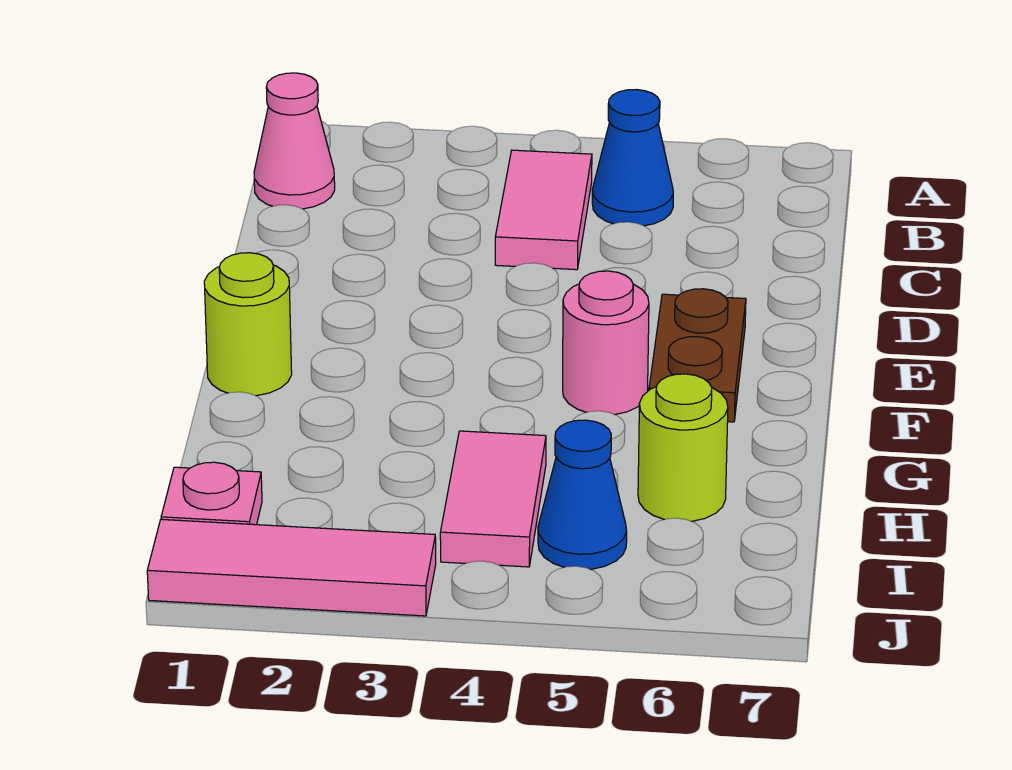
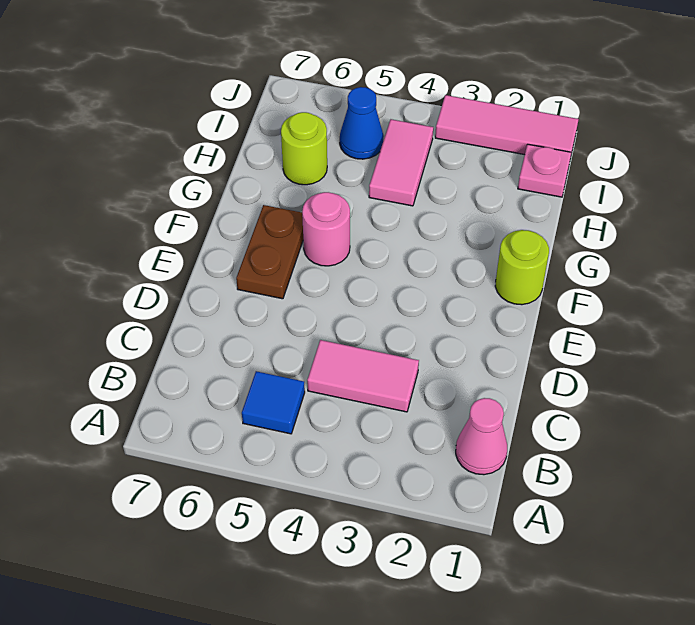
pink tile B4:C4 level 1 -> pink tile C3:C4 level 1
blue cone B5 level 1 -> blue tile B5 level 1

